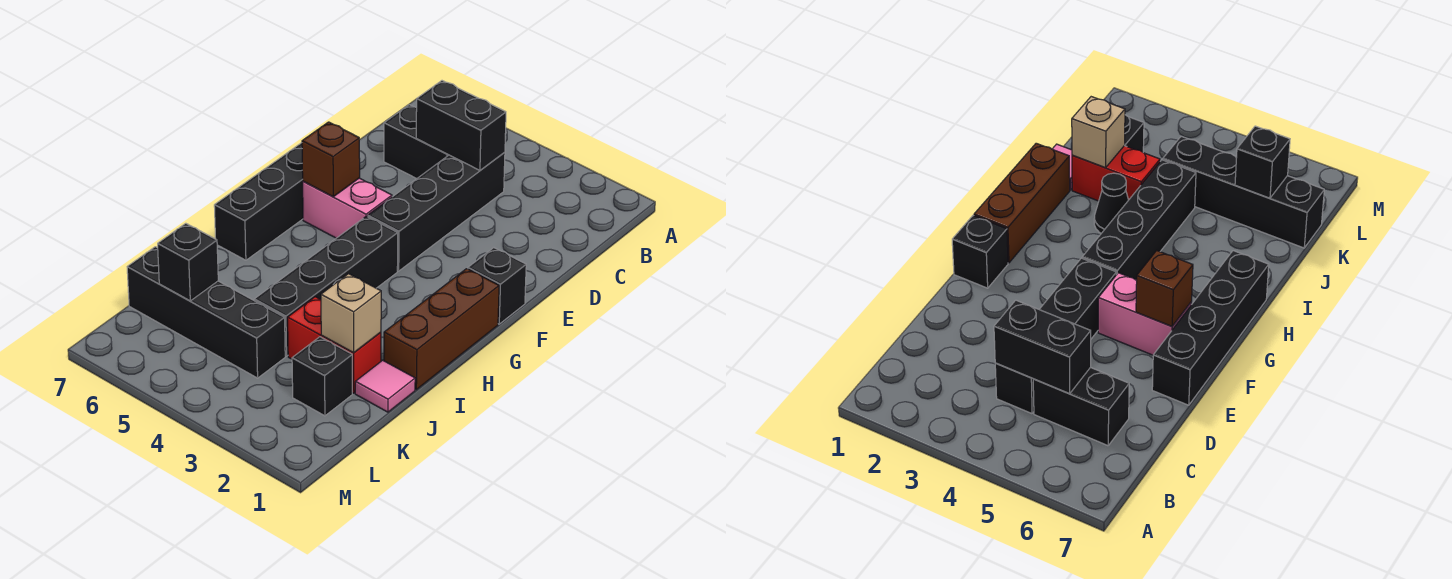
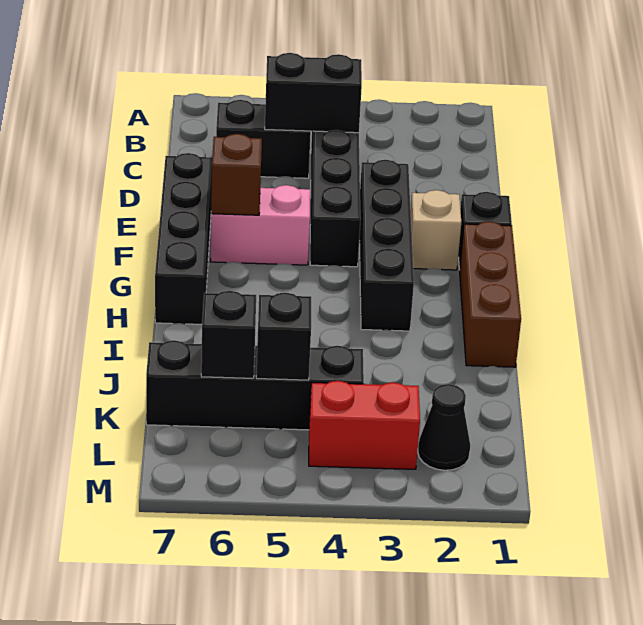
black brick G4:J4 level 1 -> black brick E3:H3 level 1
black cone I3 level 1 -> black cone L2 level 1
pink tile J1 level 1 -> none
red brick J2:J3 level 1 -> red brick L3:L4 level 1
tan brick J2 level 2 -> tan brick F2 level 1
black brick K2 level 1 -> black brick K5 level 2

